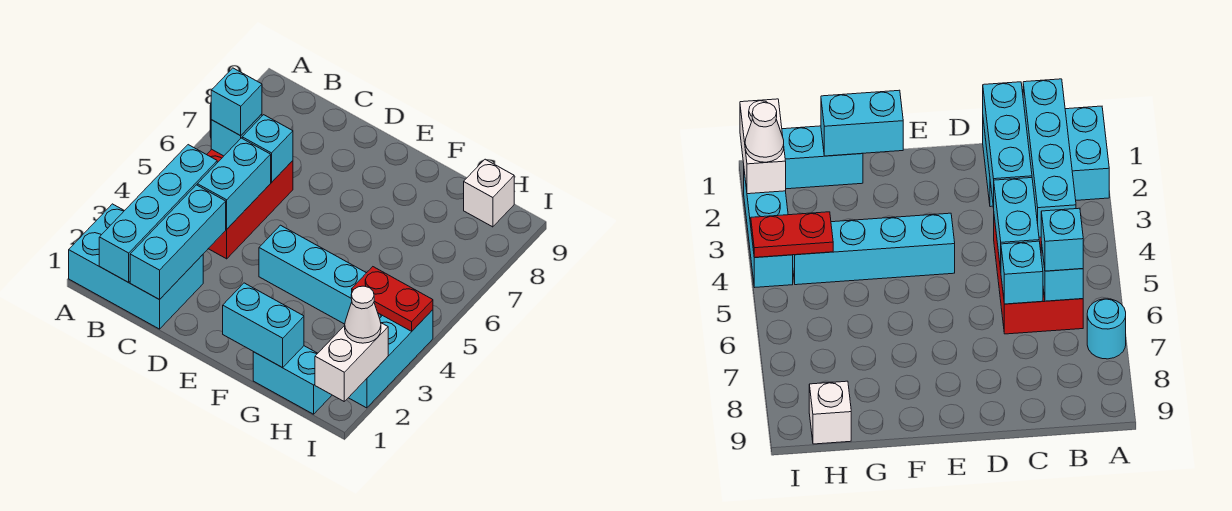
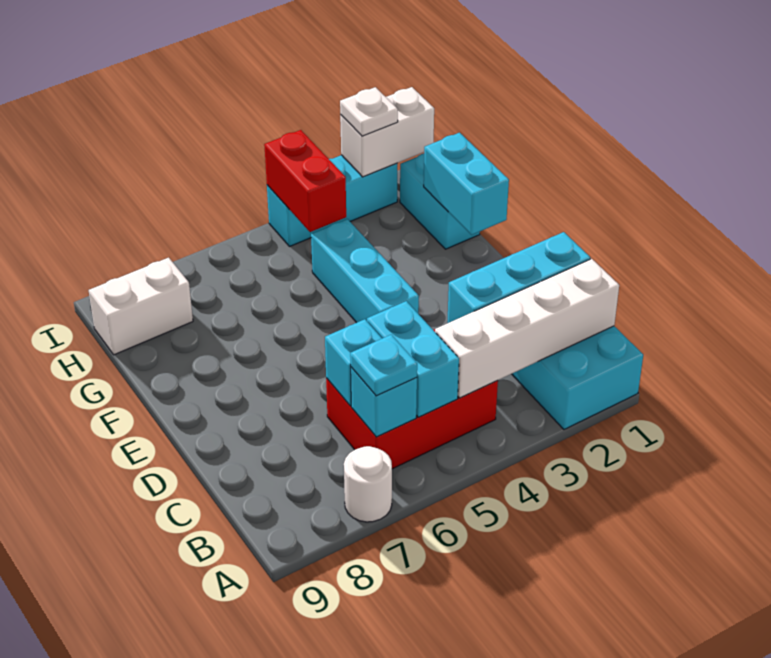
cyan round brick A7 level 1 -> white round brick A7 level 1
cyan brick B1:B4 level 2 -> white brick B1:B4 level 2
cyan brick B6 level 3 -> cyan plate B6 level 3
cyan brick C4:C5 level 2 -> cyan brick B5:C5 level 2
cyan brick E4:H4 level 1 -> cyan brick E4:G4 level 1
red plate H4:I4 level 2 -> red brick H4:I4 level 2
white brick H9 level 1 -> white brick H8:H9 level 1
white cone I2 level 3 -> white plate I2 level 3

